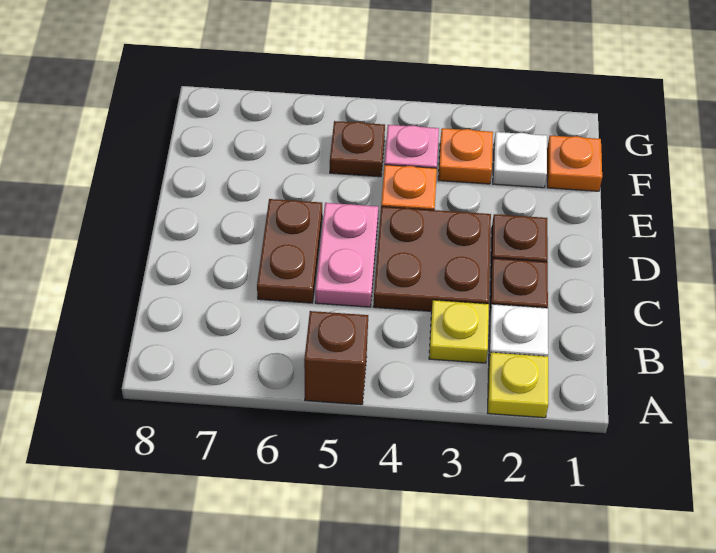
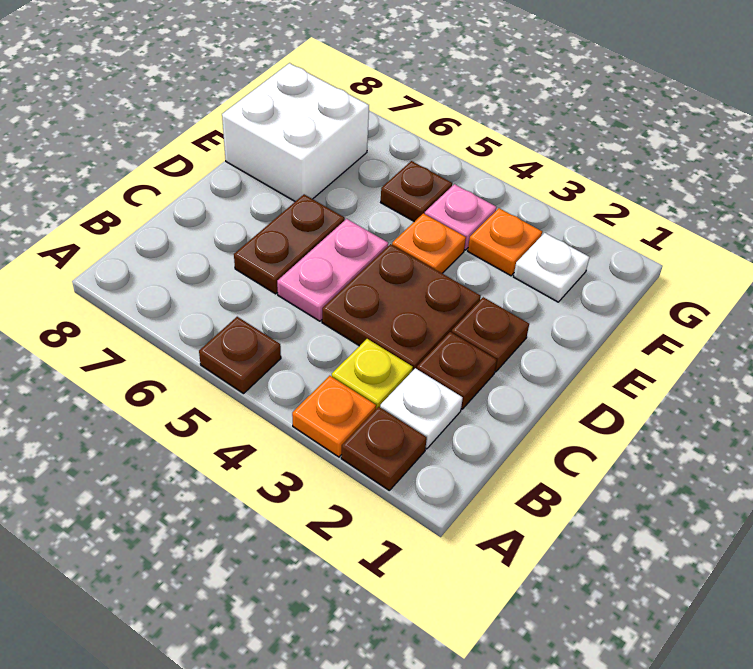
yellow plate A2 level 1 -> brown plate A2 level 1
brown brick A5 level 1 -> brown plate A5 level 1
none -> white brick E7:F8 level 1
orange plate F1 level 1 -> orange plate A3 level 1

